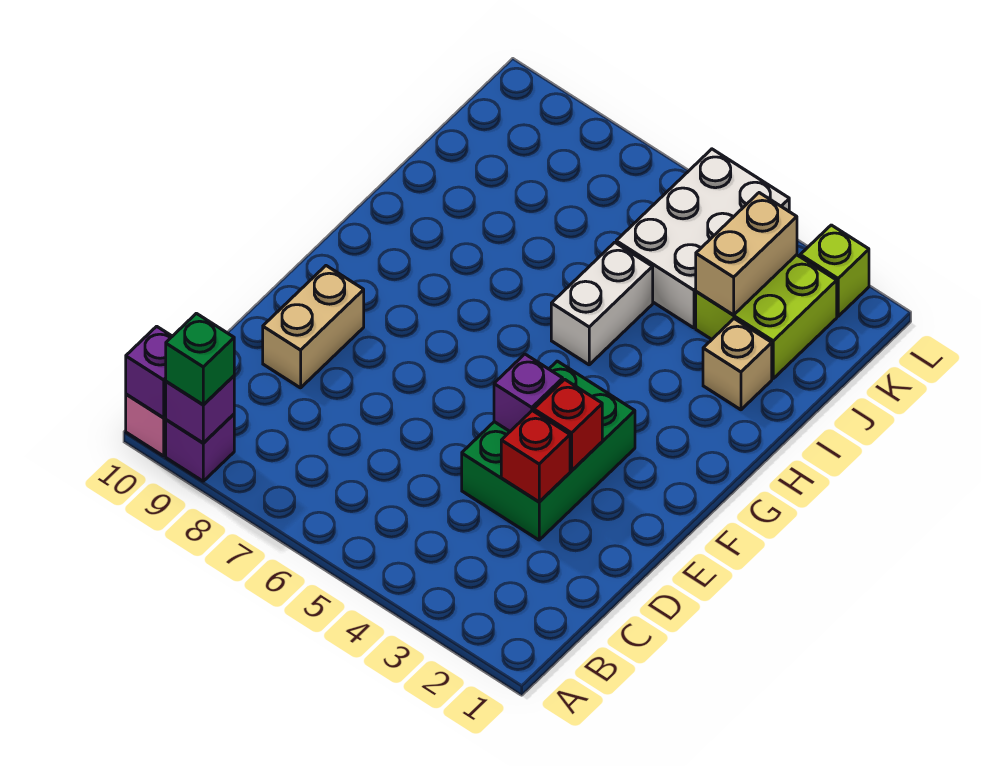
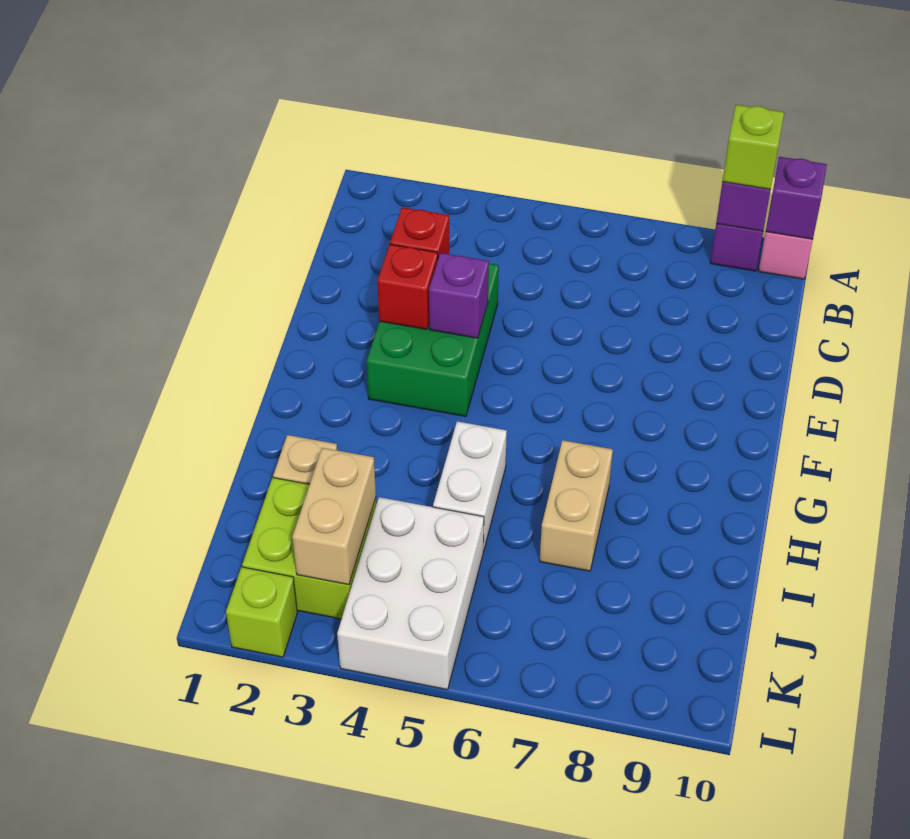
green brick A9 level 3 -> lime brick A9 level 3
tan brick D9:E9 level 1 -> tan brick H7:I7 level 1

